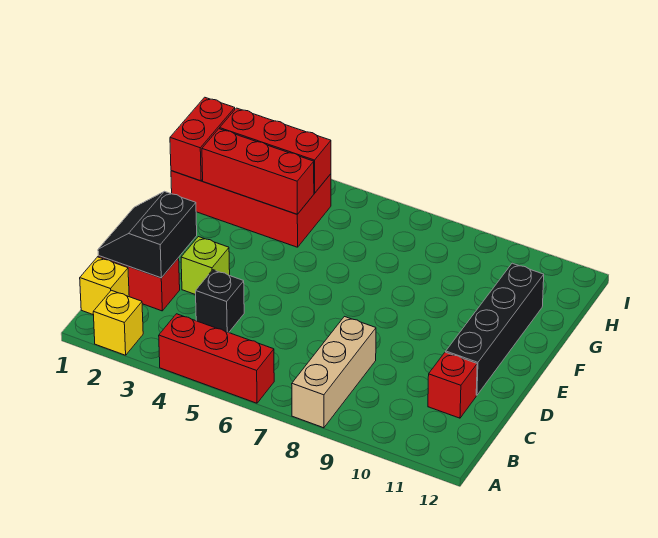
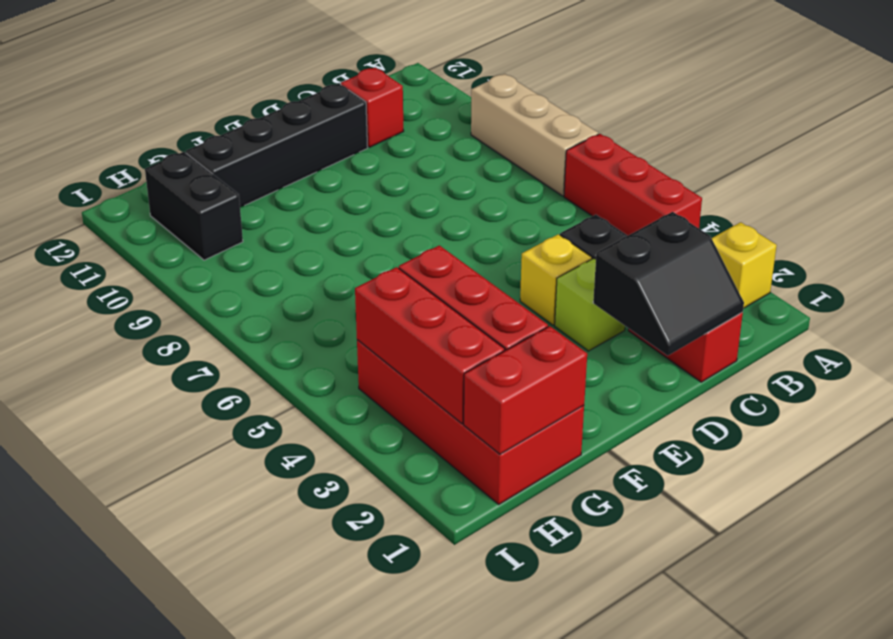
tan brick A8:C8 level 1 -> tan brick A7:A9 level 1
yellow brick B1 level 1 -> yellow brick D4 level 1
none -> black brick H10:H11 level 1

